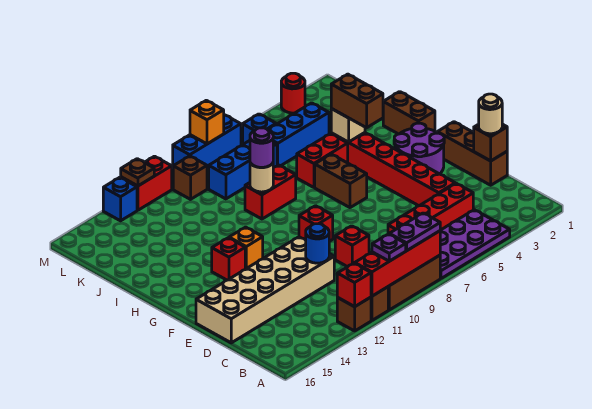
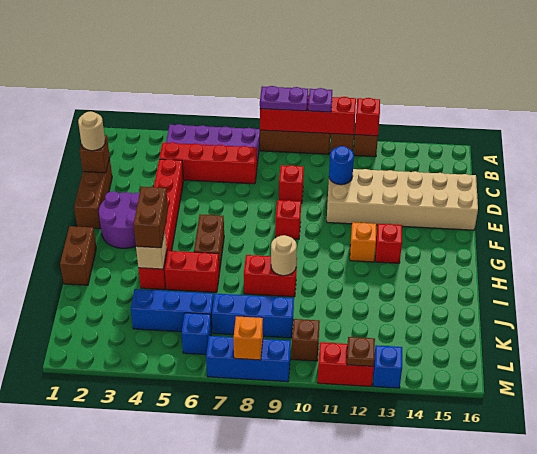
purple round brick I9 level 3 -> none
red round brick M3 level 1 -> none

